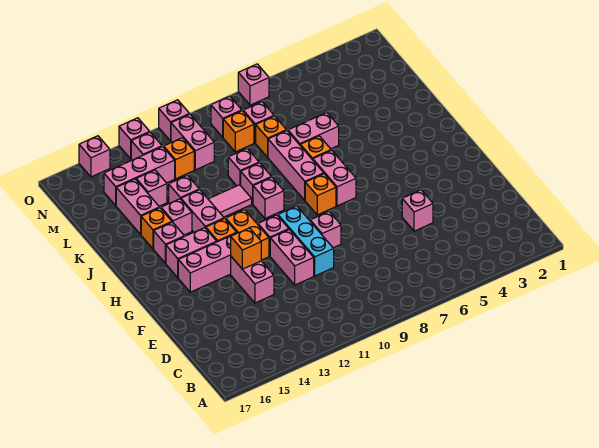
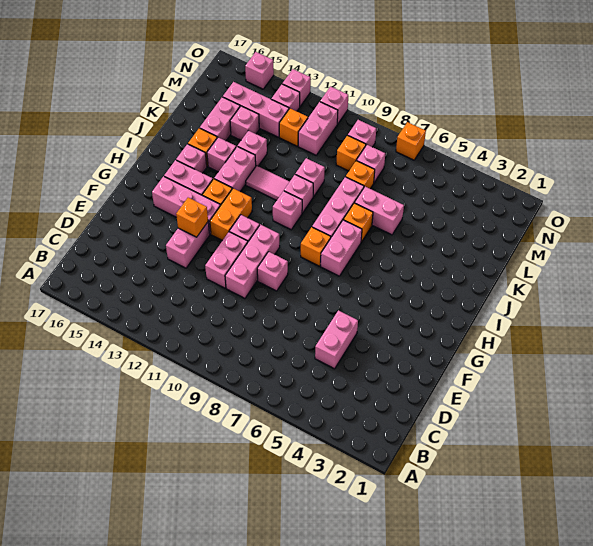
pink brick E5 level 1 -> pink brick D5:E5 level 1
cyan brick E10:G10 level 1 -> pink brick E10:G10 level 1
pink brick O7 level 1 -> orange brick O7 level 1

